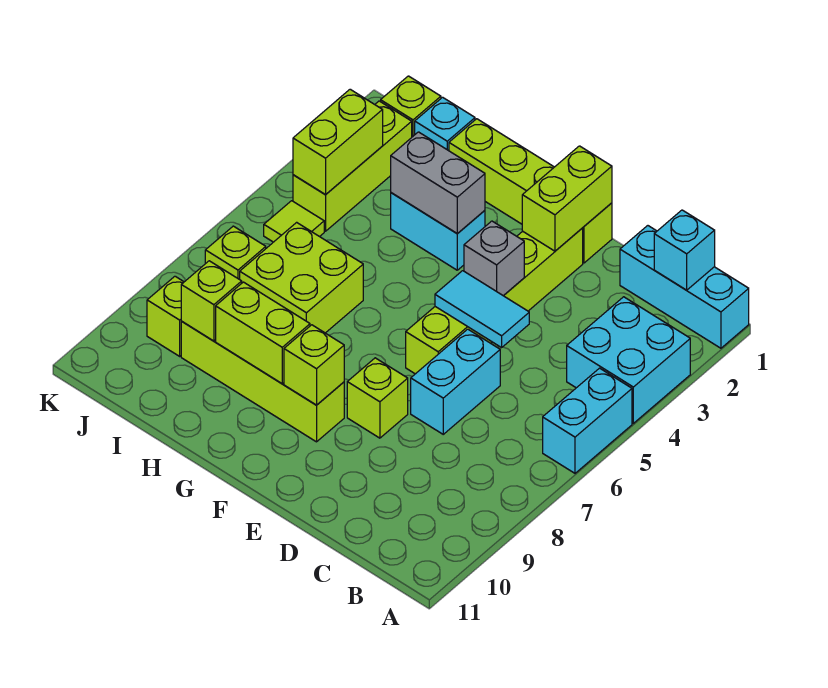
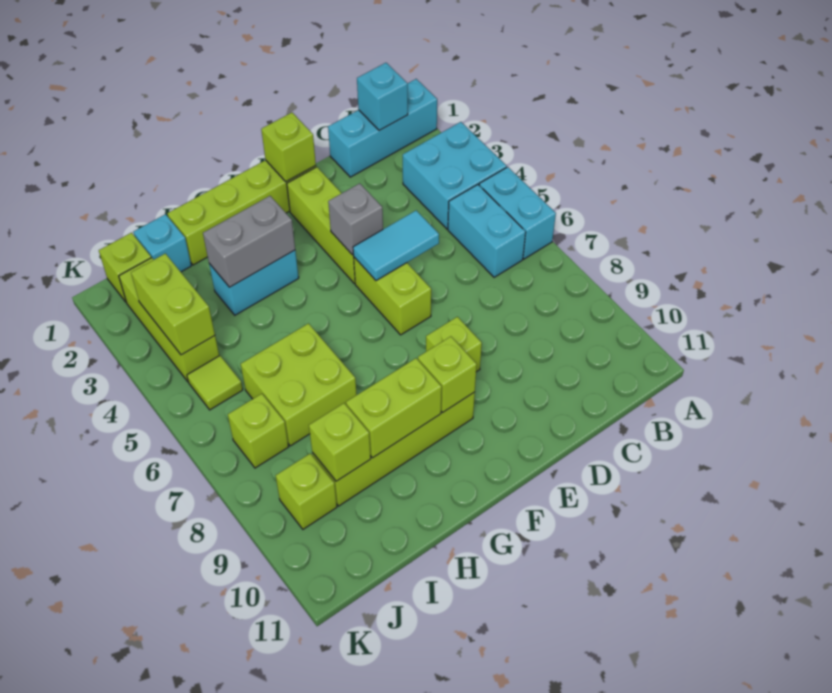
cyan brick D6:D7 level 1 -> cyan brick B5:B6 level 1
lime brick E1:E2 level 2 -> lime brick E1 level 2

